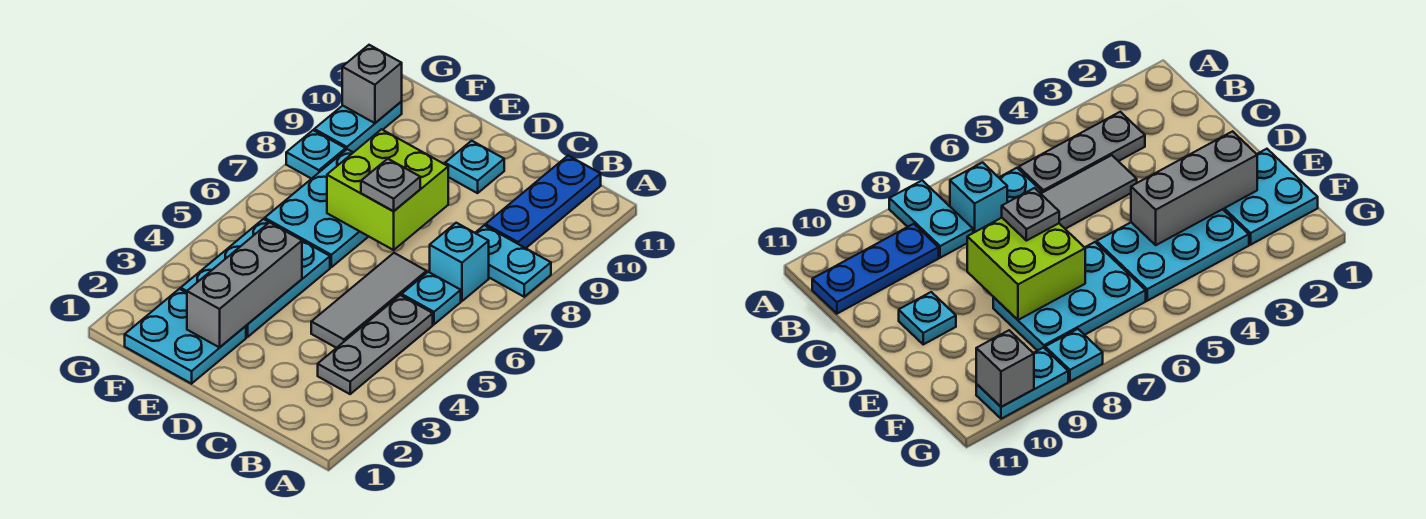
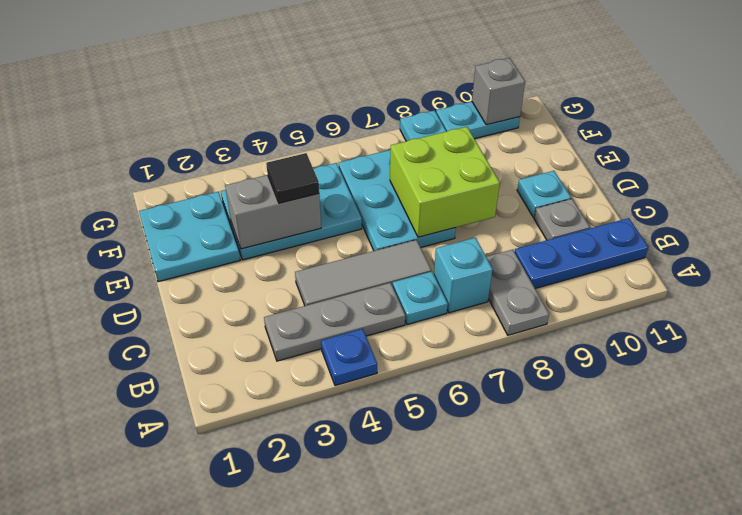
none -> blue plate A4 level 1
cyan plate A8:B8 level 1 -> grey plate A8:B8 level 1
grey plate D7 level 3 -> grey plate C10 level 1
grey brick E2:E4 level 2 -> grey brick E3:E4 level 2
none -> black tile E4 level 3
cyan plate E6:F8 level 1 -> cyan plate D6:F7 level 1

